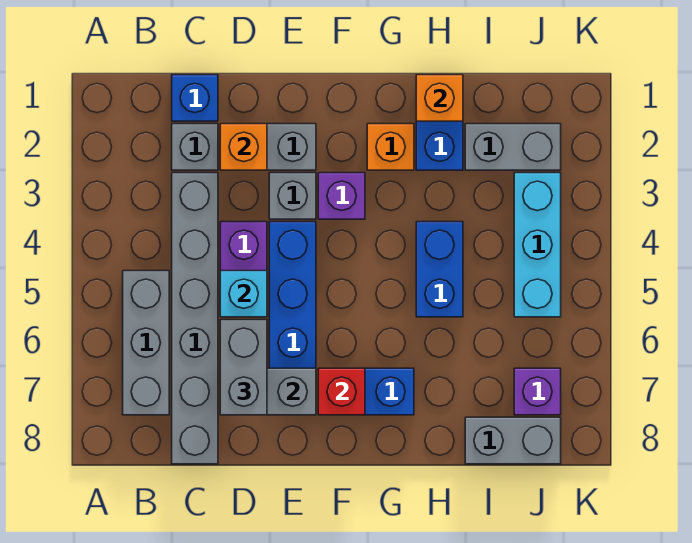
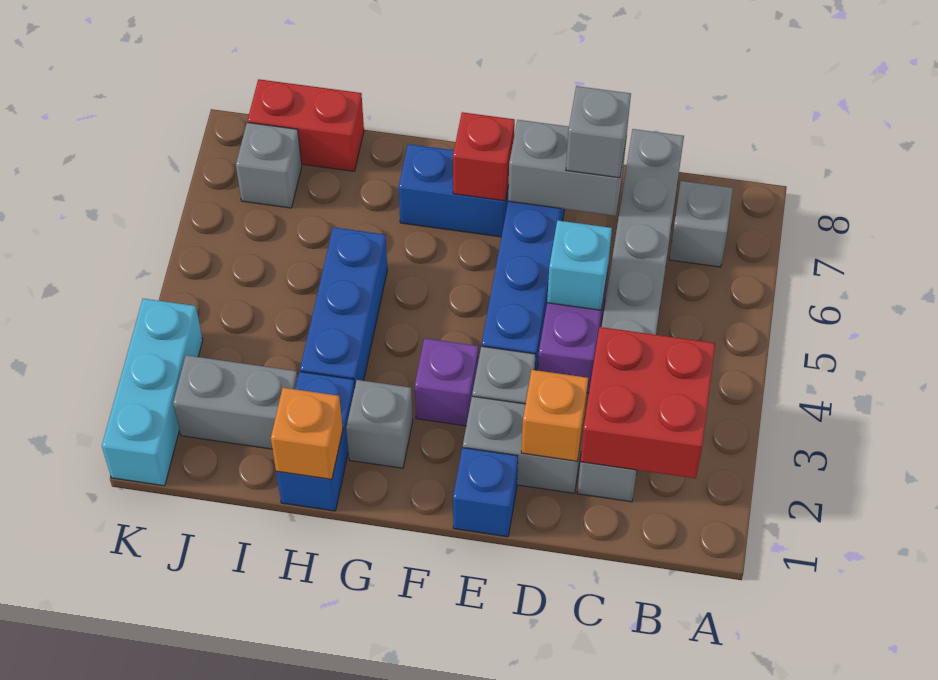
none -> red brick B2:C3 level 2
grey brick B5:B7 level 1 -> grey brick B7 level 1
blue brick C1 level 1 -> blue brick E1 level 1
grey brick D6:D7 level 3 -> grey brick D7 level 3
orange brick G2 level 1 -> grey brick G2 level 1
blue brick H4:H5 level 1 -> blue brick H3:H5 level 1
grey brick I8:J8 level 1 -> red brick I8:J8 level 1
cyan brick J3:J5 level 1 -> cyan brick K1:K3 level 1
purple brick J7 level 1 -> grey brick J7 level 1

